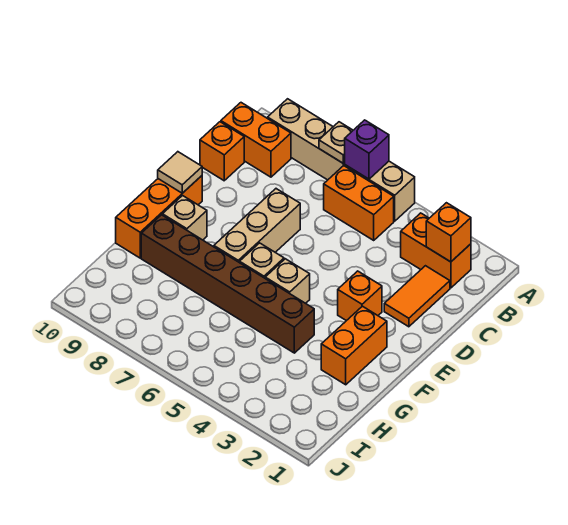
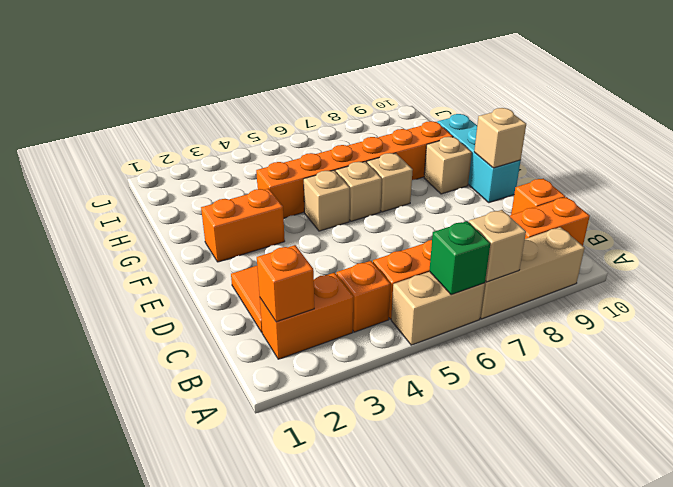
purple brick A6 level 2 -> green brick A6 level 2
tan plate A7 level 2 -> tan brick A7 level 2
tan brick D7:F7 level 1 -> tan brick F7 level 1
orange brick E3 level 1 -> orange brick B4 level 1
orange brick E10:G10 level 1 -> cyan brick E10:G10 level 1
tan tile E10 level 2 -> tan brick E10 level 2
orange brick F2:G2 level 1 -> orange brick F2:F3 level 1
brown brick G4:G9 level 1 -> orange brick G4:G9 level 1

